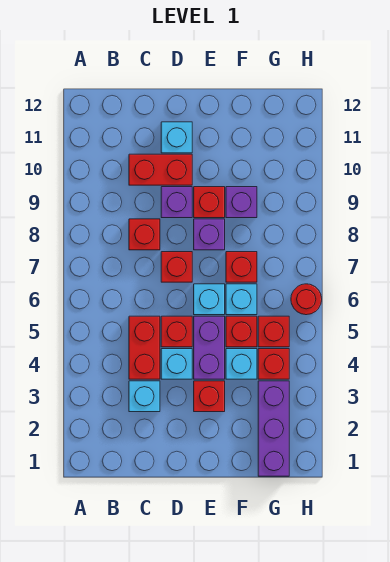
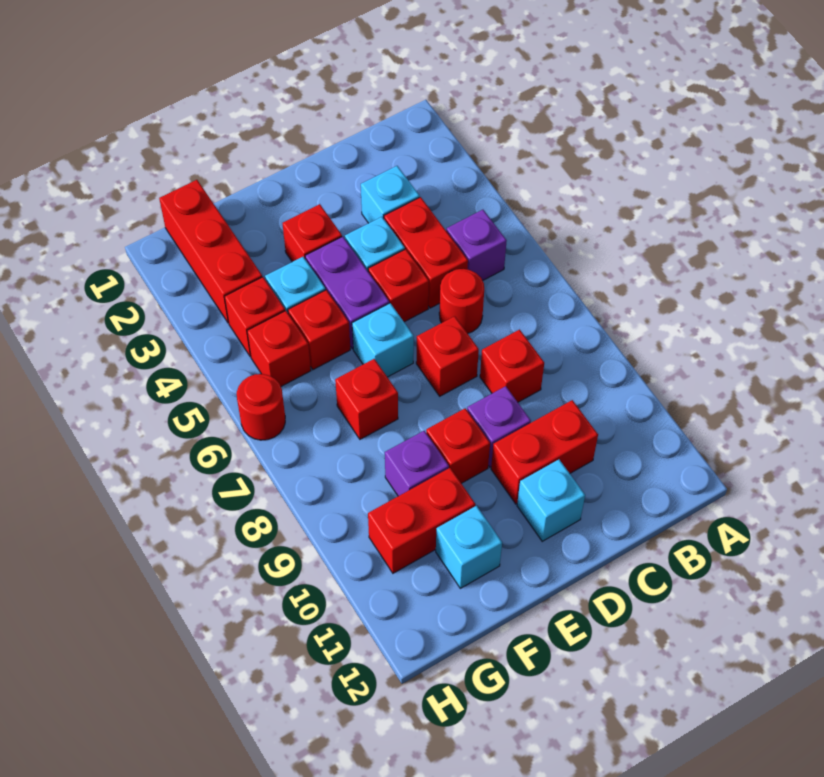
none -> red round brick C6 level 1
purple brick E8 level 1 -> purple brick B5 level 1
cyan brick F6 level 1 -> cyan brick F11 level 1
none -> red brick F10:G10 level 1
purple brick G1:G3 level 1 -> red brick G1:G3 level 1

